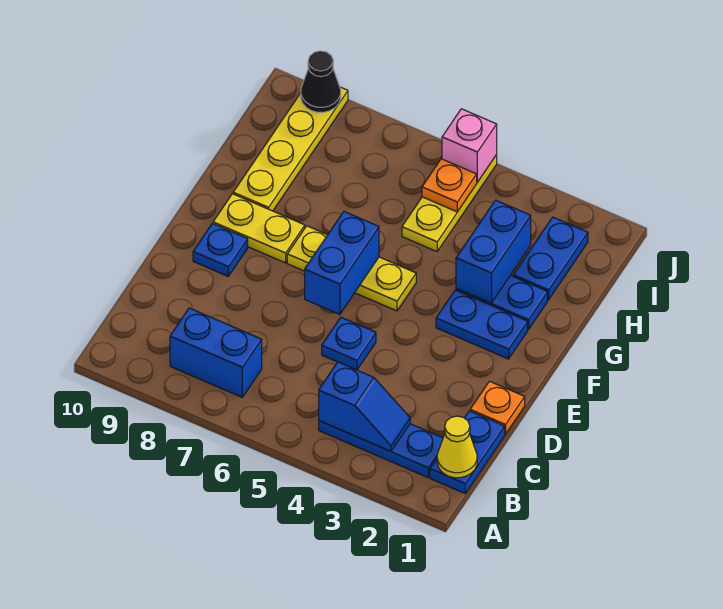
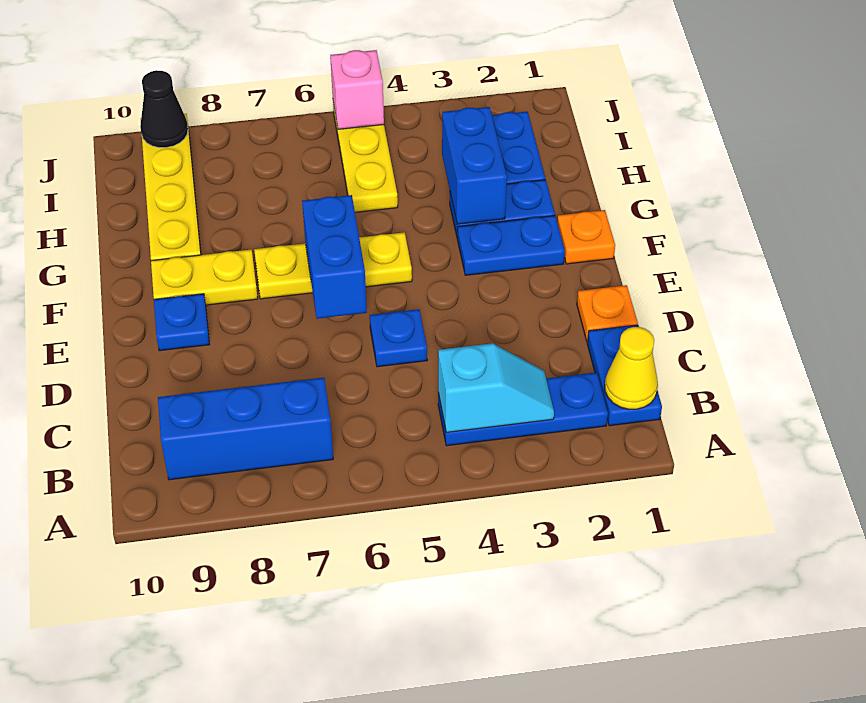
blue slope B3:B4 level 2 top 4 -> cyan slope B3:B4 level 2 top 4
blue brick B7:B8 level 1 -> blue brick B7:B9 level 1
orange plate I5 level 2 -> orange plate F1 level 1

